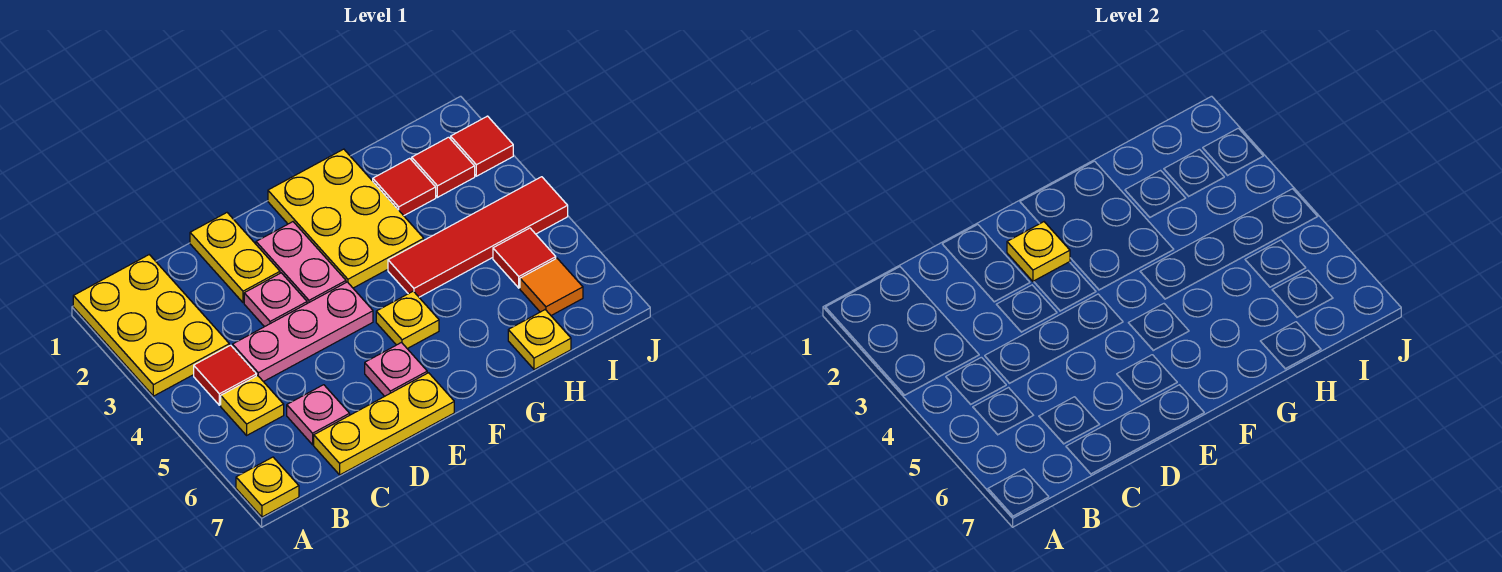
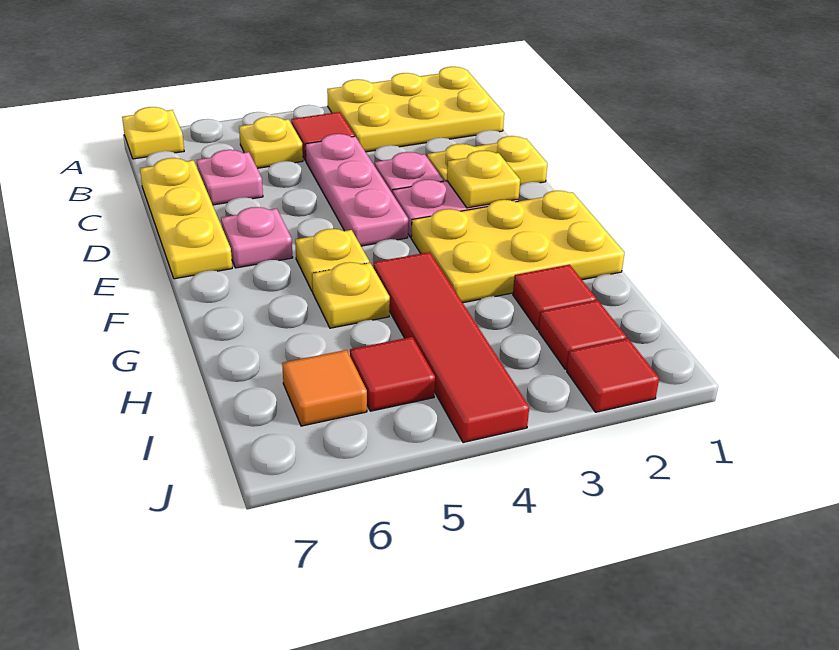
yellow plate H7 level 1 -> yellow plate G5 level 1

